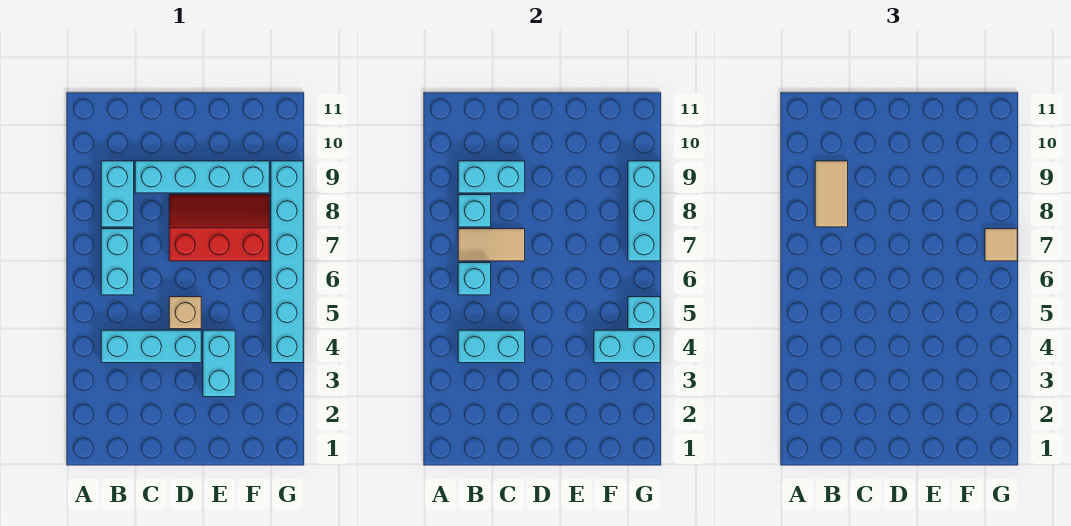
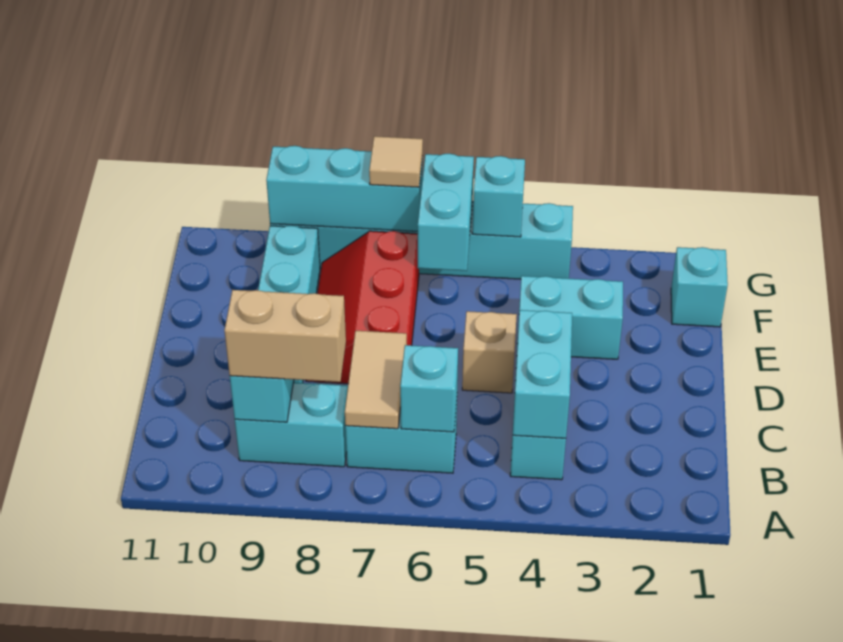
cyan brick B8 level 2 -> cyan brick F1 level 1
tan tile B8:B9 level 3 -> tan brick B8:B9 level 3
cyan brick F4:G4 level 2 -> cyan brick F6:G6 level 2

